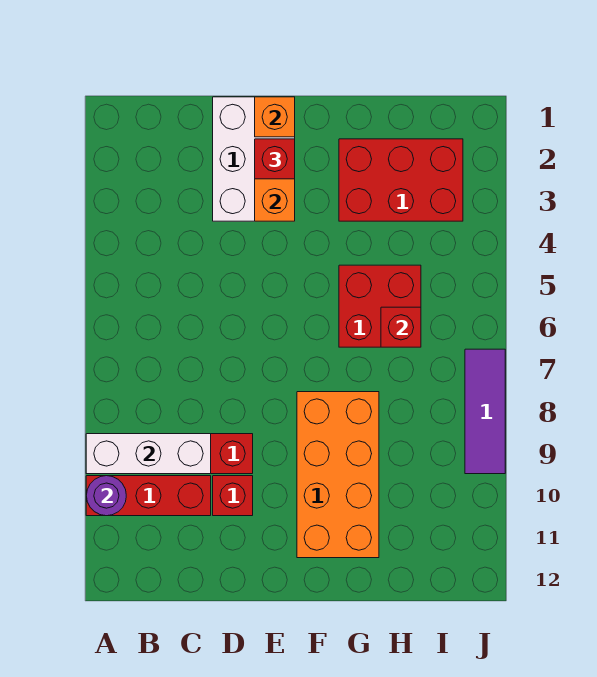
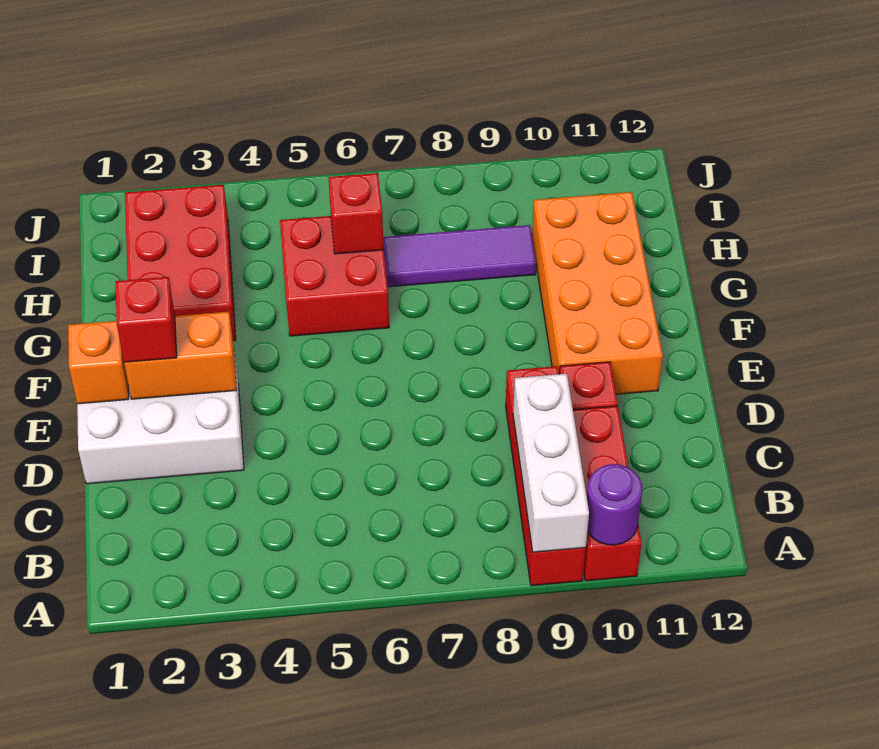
orange brick F8:G11 level 1 -> orange brick E10:H11 level 1
purple tile J7:J9 level 1 -> purple tile H7:H9 level 1

